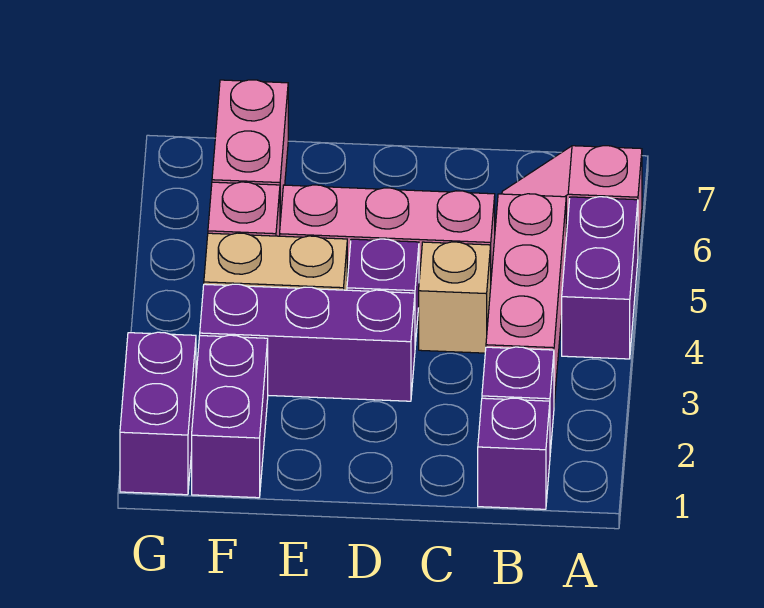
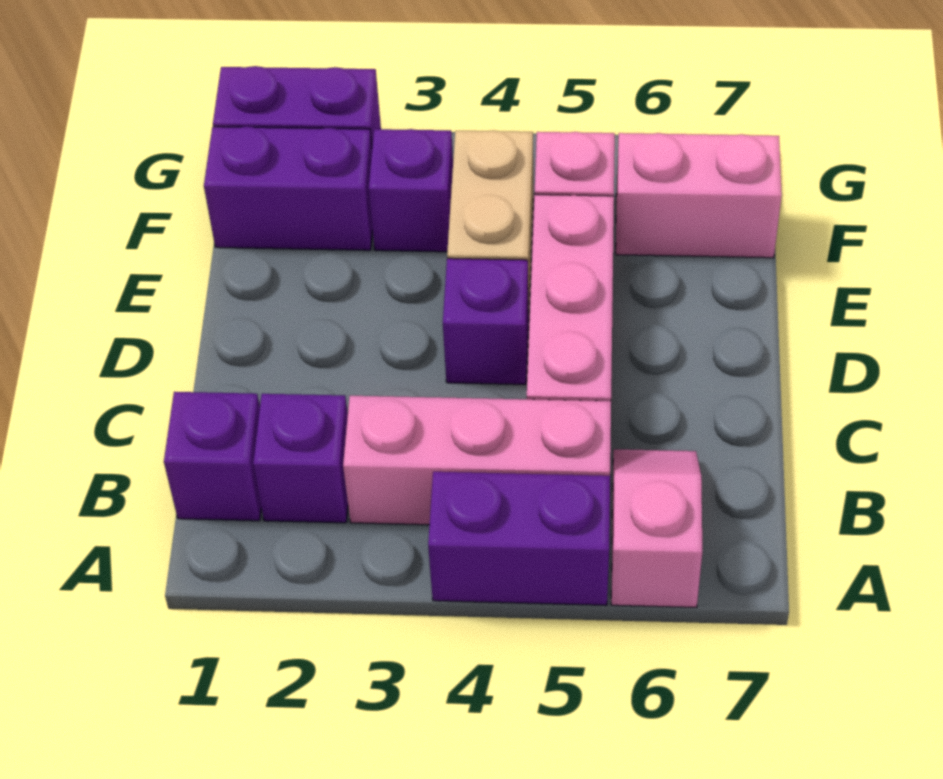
tan brick C4 level 1 -> none
purple brick D3:F3 level 1 -> purple brick F3 level 1

